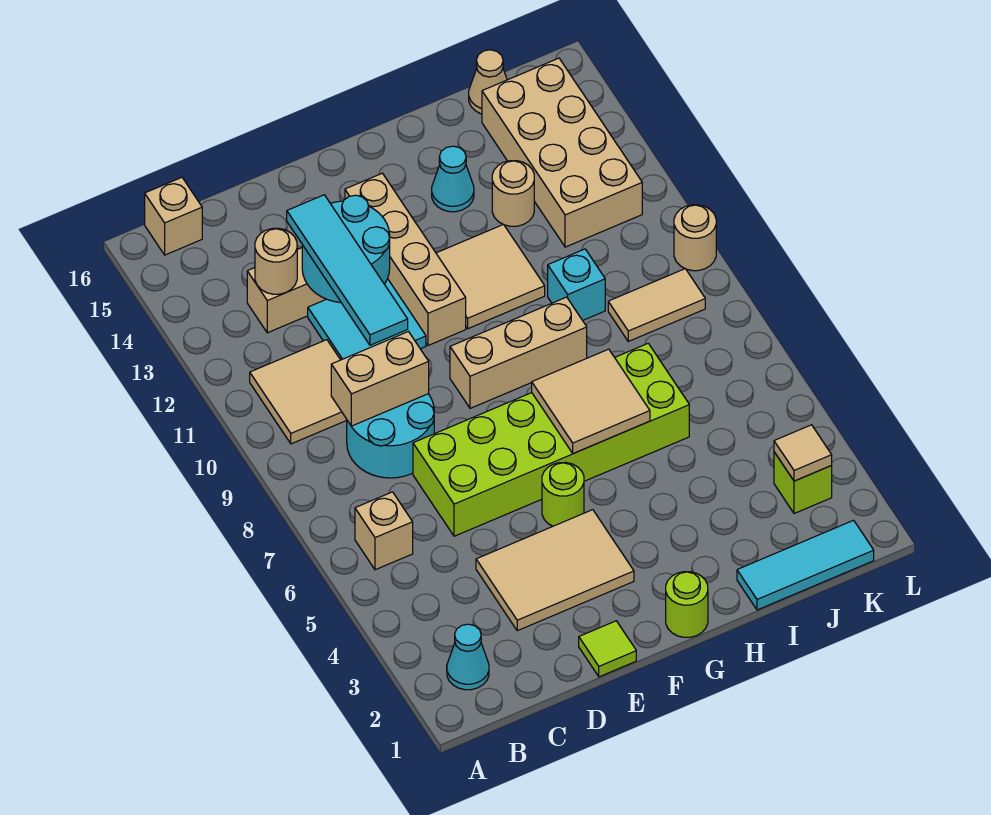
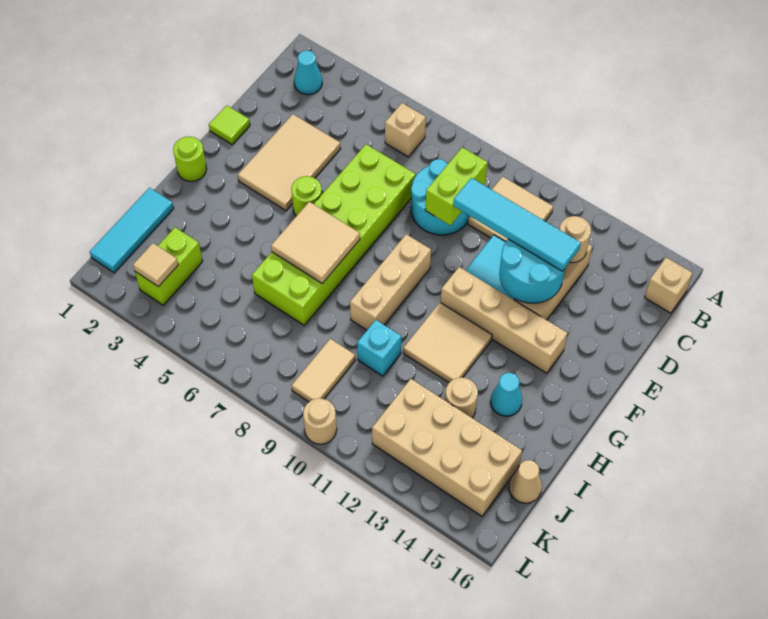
tan brick C9:D9 level 2 -> lime brick C9:D9 level 2
lime brick K3 level 1 -> lime brick J3:K3 level 1

